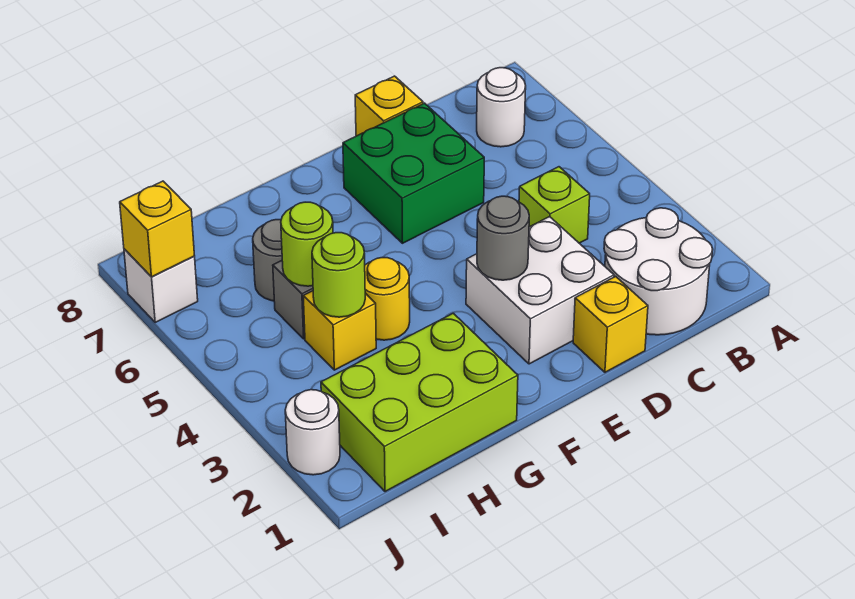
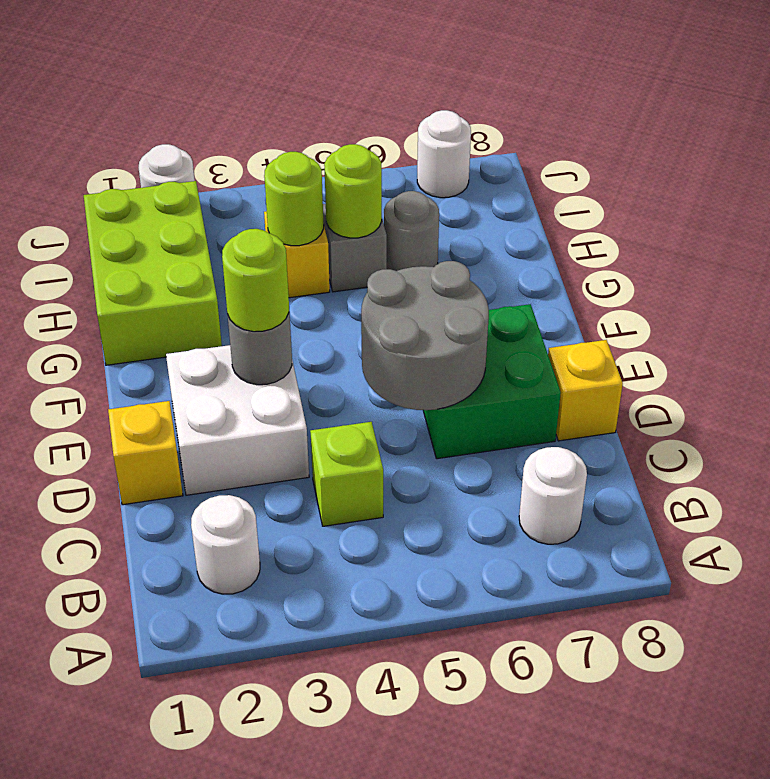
white round brick B1:C2 level 1 -> white round brick B2 level 1
none -> grey round brick D5:E6 level 2
none -> lime round brick E3 level 3
yellow round brick G4 level 1 -> none
white brick J7 level 1 -> white round brick J7 level 1
yellow brick J7 level 2 -> none

